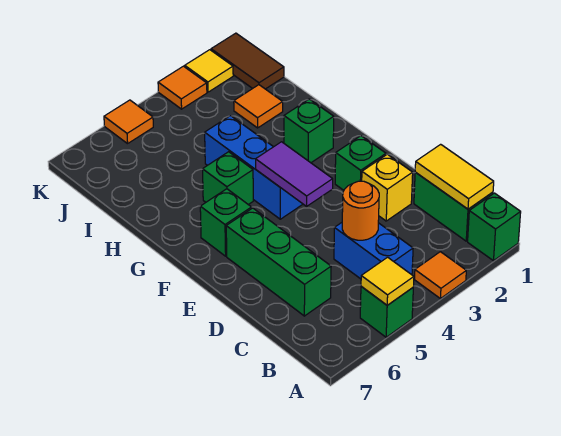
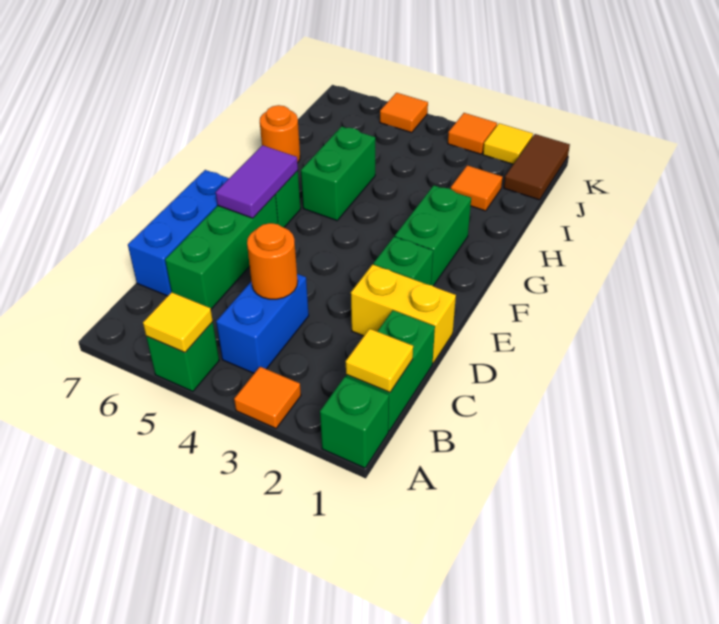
yellow tile B1:C1 level 2 -> yellow tile B1 level 2
yellow brick D2 level 1 -> yellow brick D1:D2 level 1
purple tile E4:F4 level 2 -> purple tile E6:F6 level 2
blue brick F4:H4 level 1 -> blue brick C7:E7 level 1
green brick G2 level 1 -> green brick F2:G2 level 1
green brick G5 level 1 -> green brick G5:H5 level 1
none -> orange round brick H7 level 1

